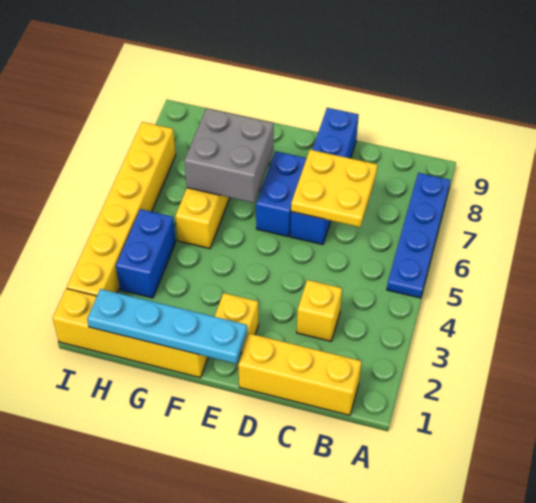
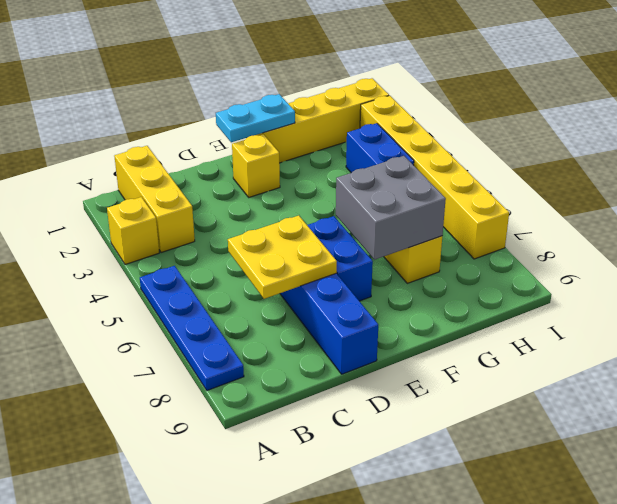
yellow brick B1:D1 level 1 -> yellow brick B1:B3 level 1
yellow brick C3 level 1 -> yellow brick A3 level 1
cyan plate E1:H1 level 2 -> cyan plate E1:F1 level 2

